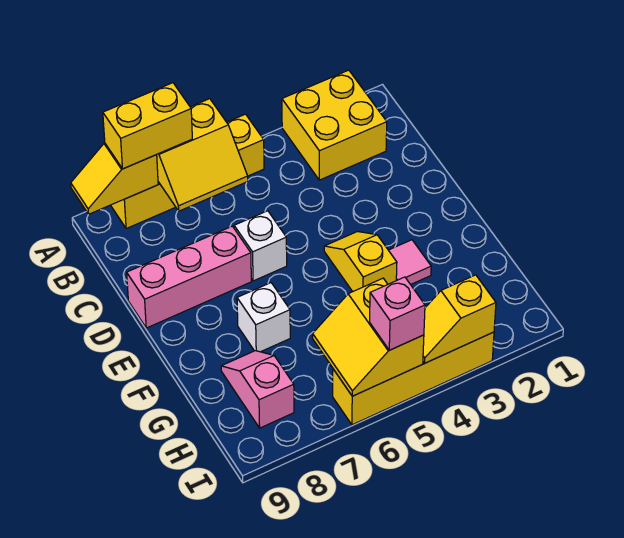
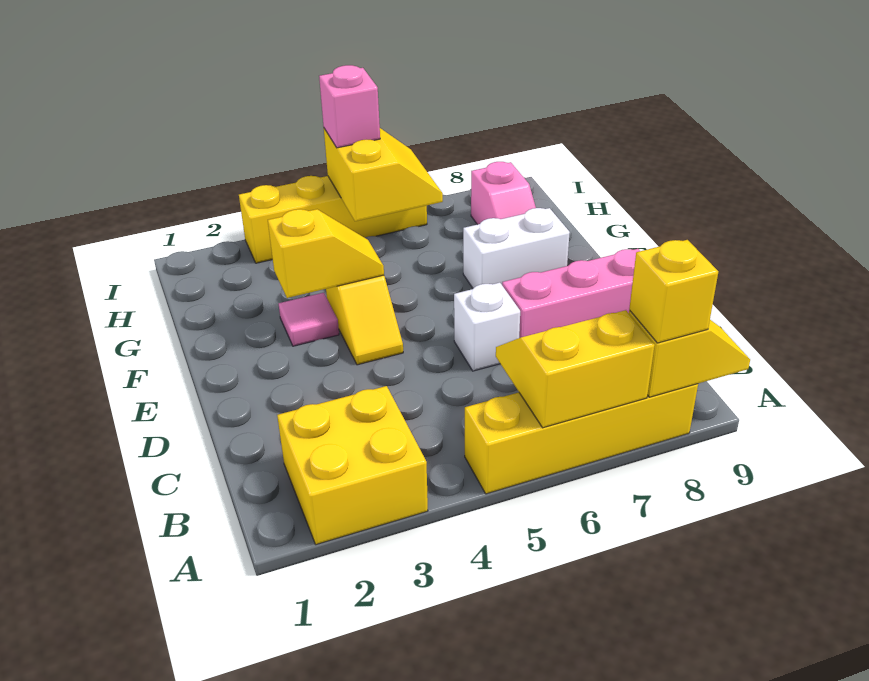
yellow brick A7:A8 level 3 -> yellow brick A8 level 3
white brick F7 level 1 -> white brick F7:F8 level 1
yellow slope I3:I4 level 2 top 3 -> yellow slope F3:F4 level 2 top 3

